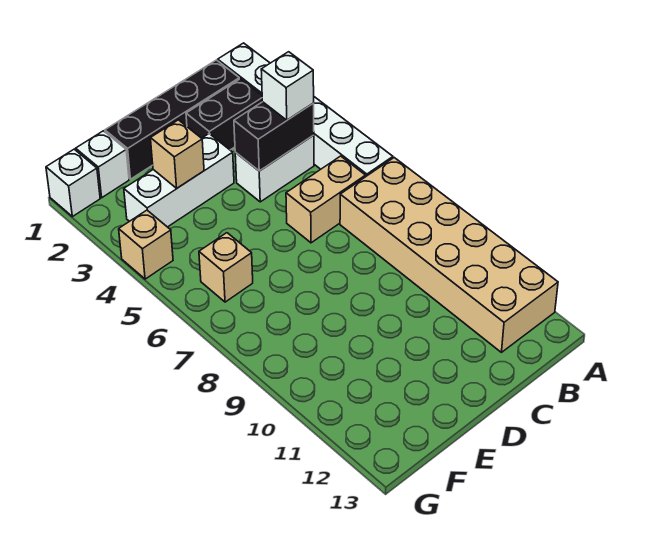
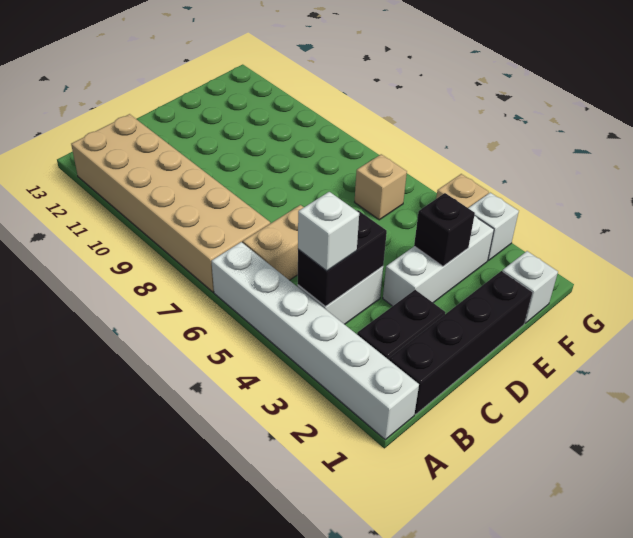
tan brick E3 level 2 -> black brick E3 level 2
white brick G1 level 1 -> white brick G3 level 1

